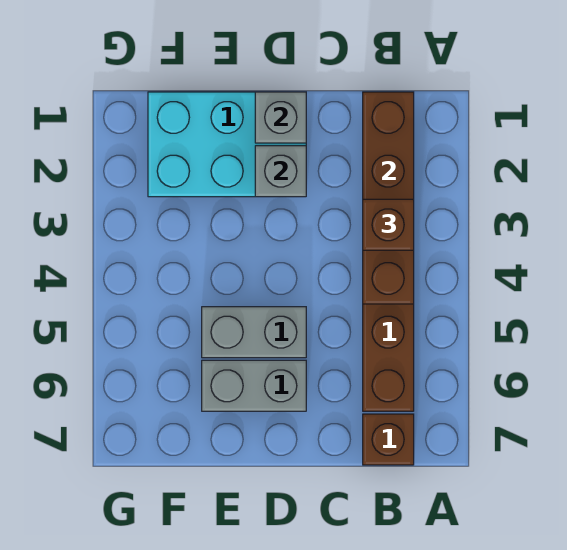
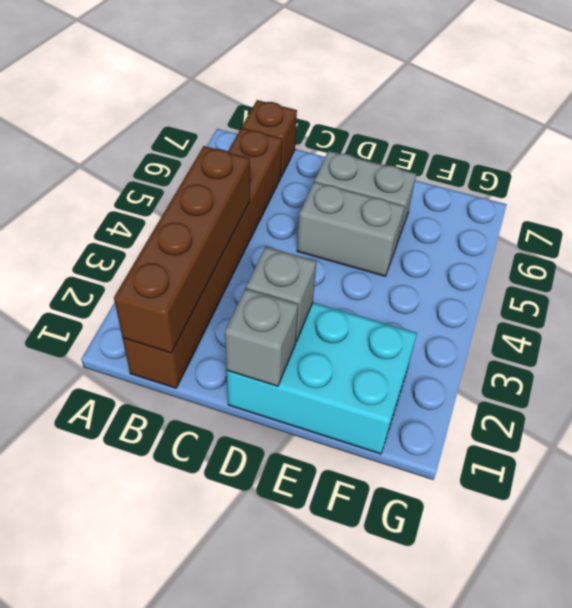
brown brick B3 level 3 -> none

